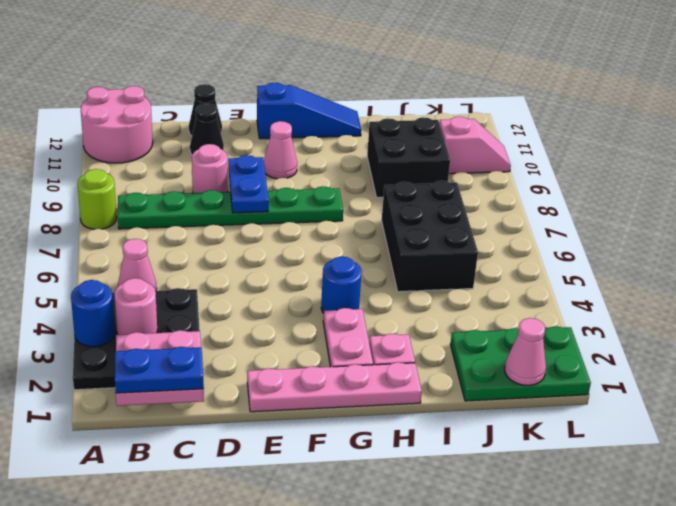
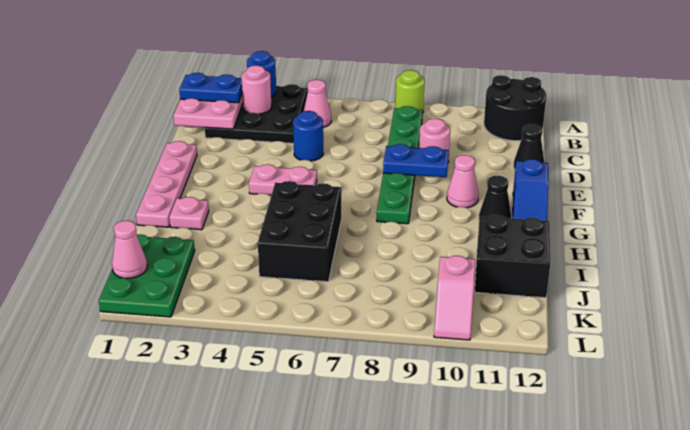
pink round brick A11:B12 level 1 -> black round brick A11:B12 level 1
blue plate B1:C1 level 3 -> blue plate B1:B2 level 3
black cone D11 level 1 -> black cone G11 level 1
pink plate G2:G3 level 1 -> pink plate F4:F5 level 1
blue round brick G4 level 1 -> blue round brick D5 level 1
black brick I5:J7 level 1 -> black brick H5:J6 level 1
black brick I9:J10 level 1 -> black brick I11:J12 level 1

